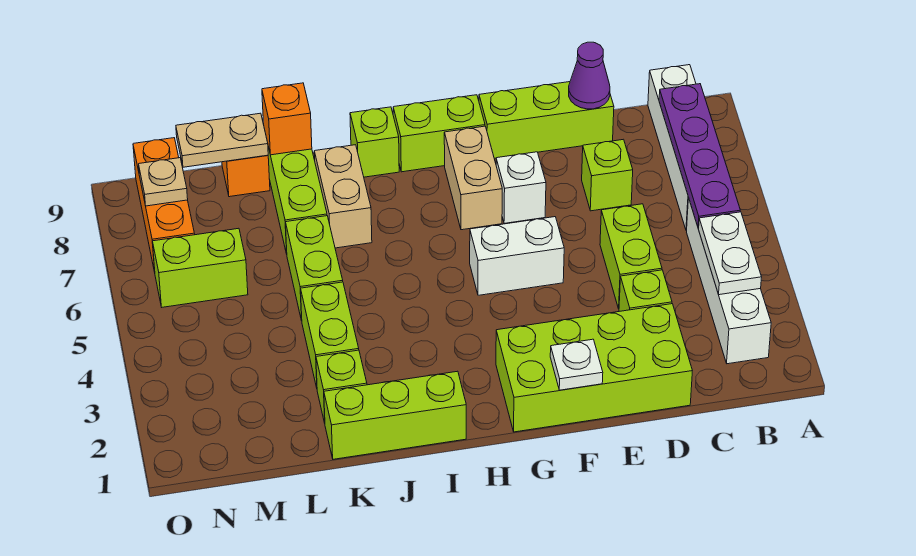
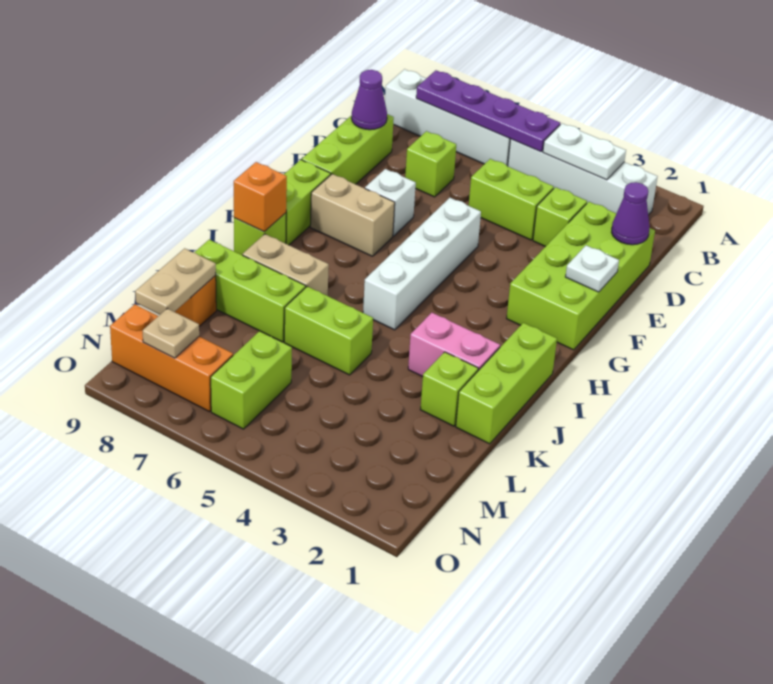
none -> purple cone D1 level 2
white brick F5:G5 level 1 -> white brick F5:I5 level 1
none -> pink brick J2:J3 level 1
lime brick K3:K4 level 1 -> none
orange brick K9 level 2 -> orange brick I9 level 2

